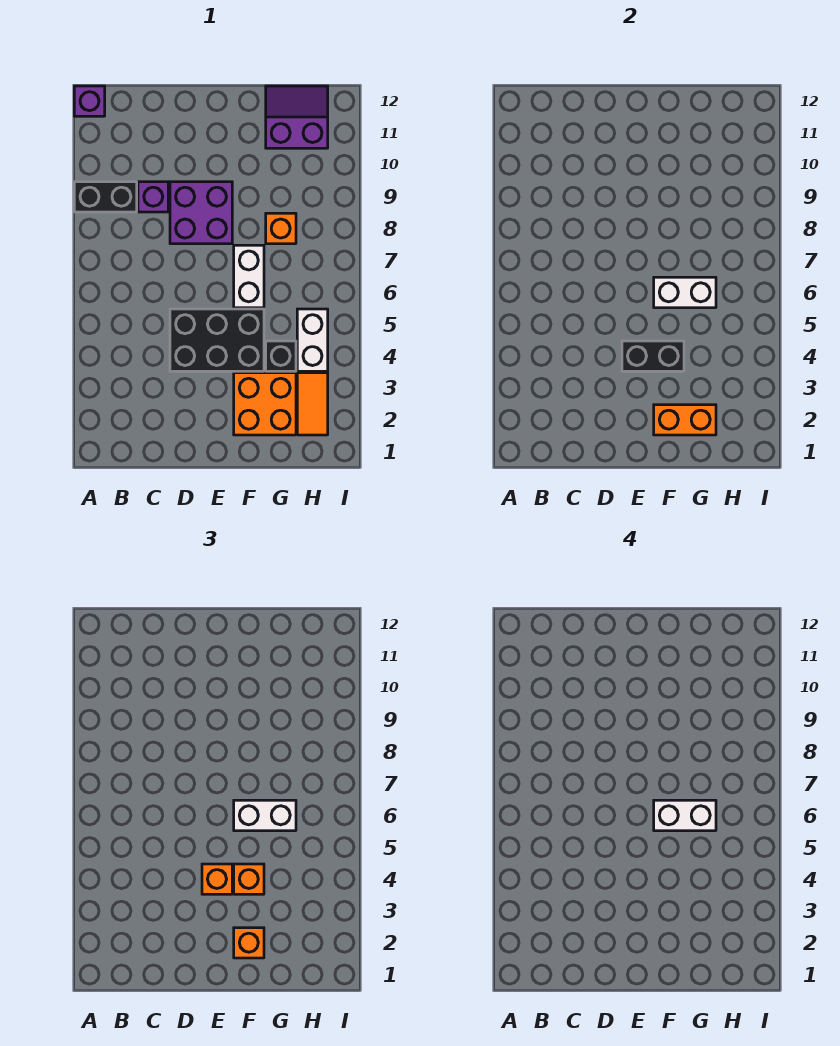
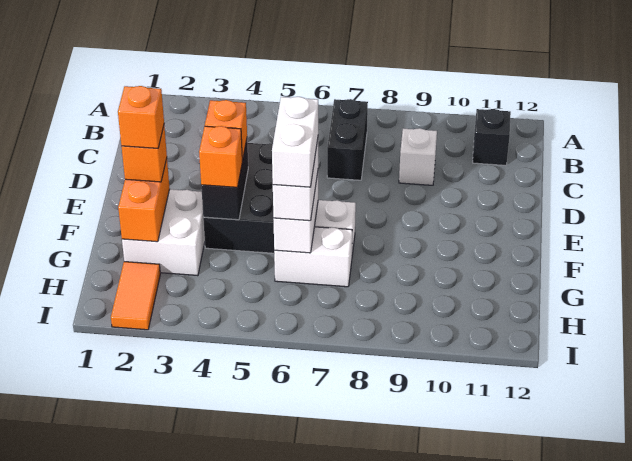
black brick A9:B9 level 1 -> black brick B7:C7 level 1
purple brick A12 level 1 -> none
purple brick C9 level 1 -> white brick C9 level 1
purple brick D8:E9 level 1 -> none
orange brick F2:G3 level 1 -> white brick F2:G3 level 1
black brick G4 level 1 -> black brick B11 level 1
orange brick G8 level 1 -> orange brick F2 level 4
purple slope G11:H12 level 1 top 11 -> none
orange tile H2:H3 level 1 -> orange tile H2:I2 level 1
white brick H4:H5 level 1 -> white brick G6:G7 level 1

